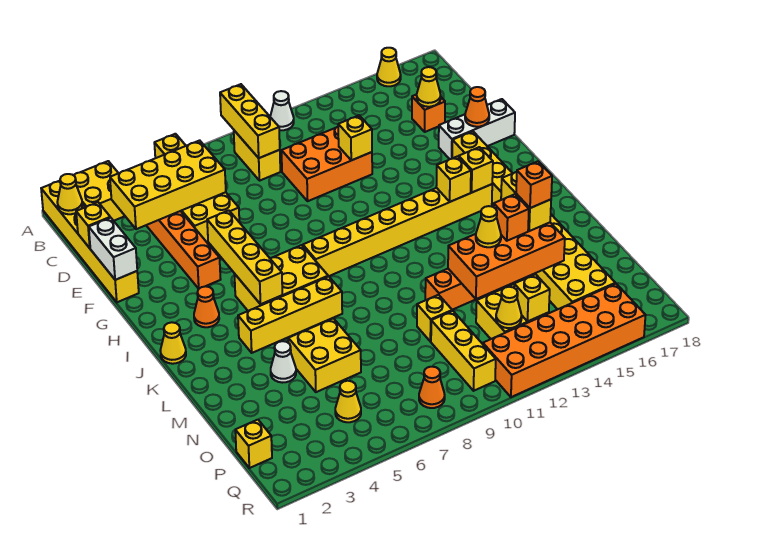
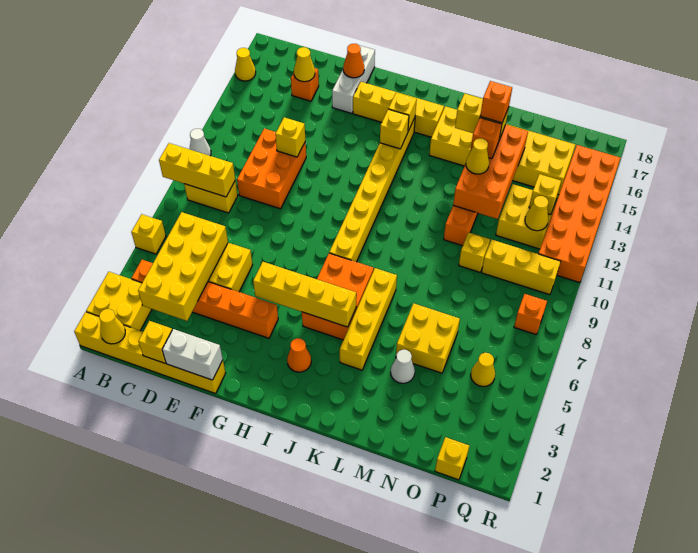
yellow brick I5:J7 level 1 -> orange brick I5:J7 level 1
yellow cone J1 level 1 -> none
orange cone Q8 level 1 -> orange brick Q8 level 1

